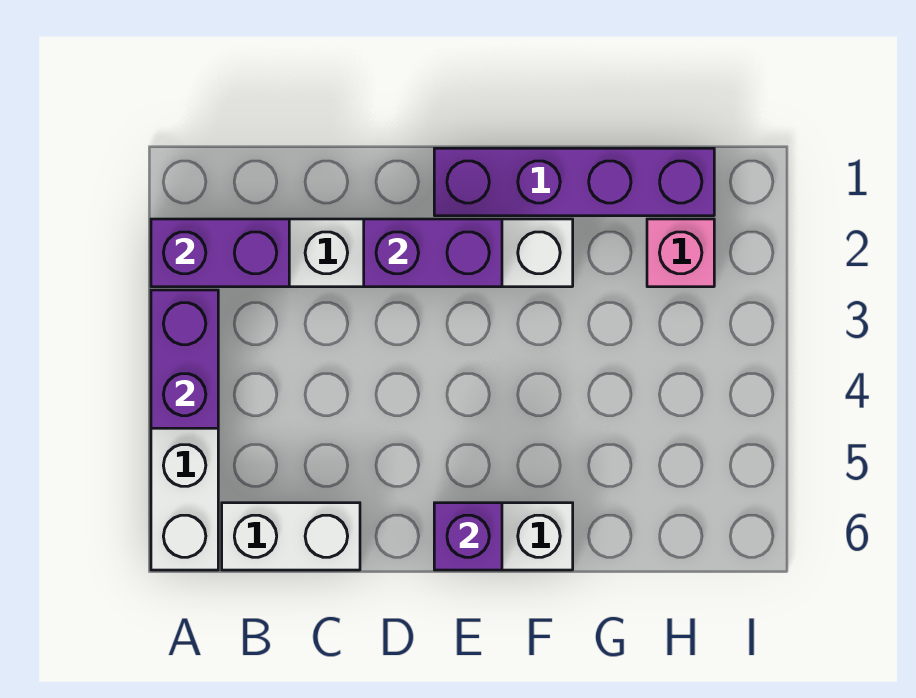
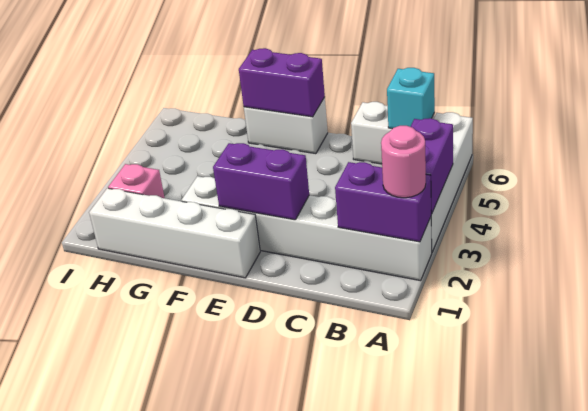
none -> pink round brick A2 level 3
none -> cyan brick B6 level 2
purple brick E1:H1 level 1 -> white brick E1:H1 level 1
purple brick E6 level 2 -> purple brick E6:F6 level 2

